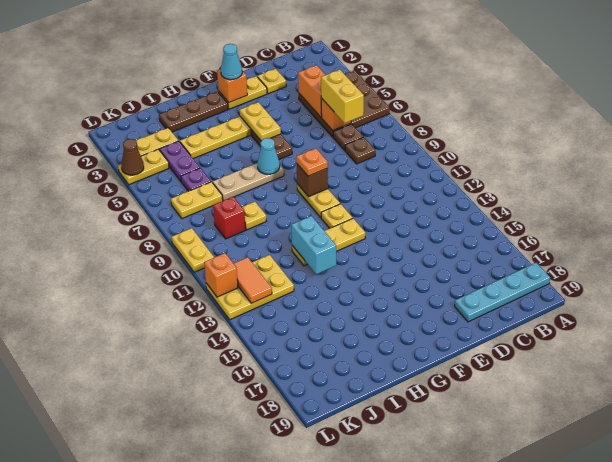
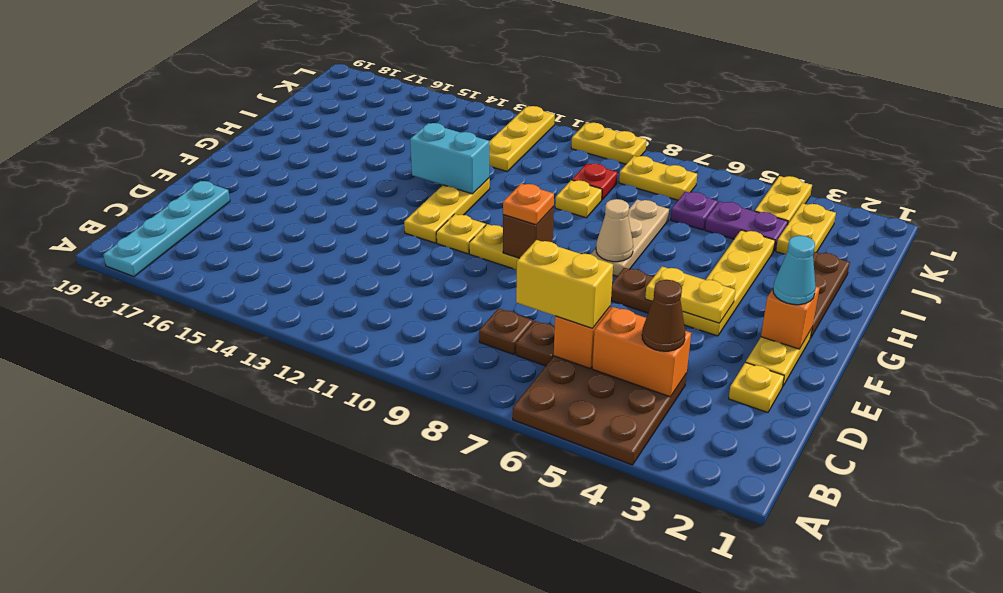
cyan cone G7 level 2 -> tan cone G7 level 2
yellow plate J7:K7 level 1 -> yellow plate K7:K8 level 1
red brick J9 level 1 -> red plate J9 level 1
yellow plate J12:L13 level 1 -> yellow plate J12:L12 level 1
orange tile K12:K13 level 2 -> none
brown cone L4 level 2 -> brown cone C4 level 3
orange brick L12 level 2 -> none

